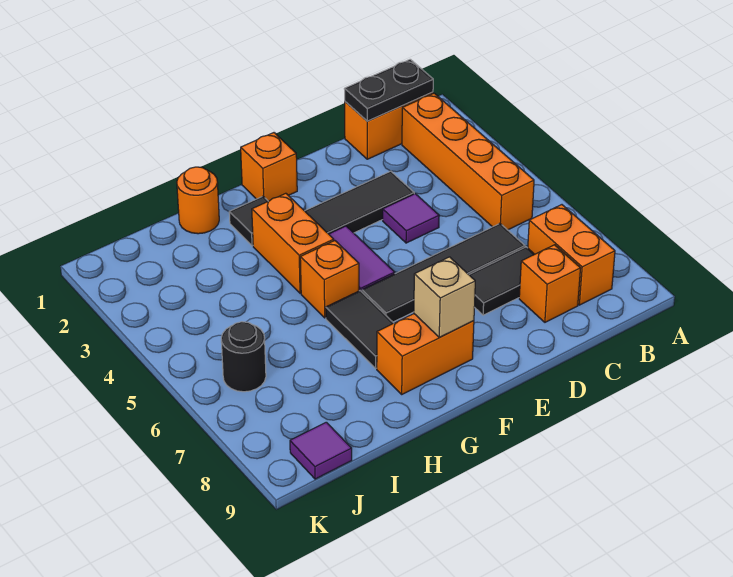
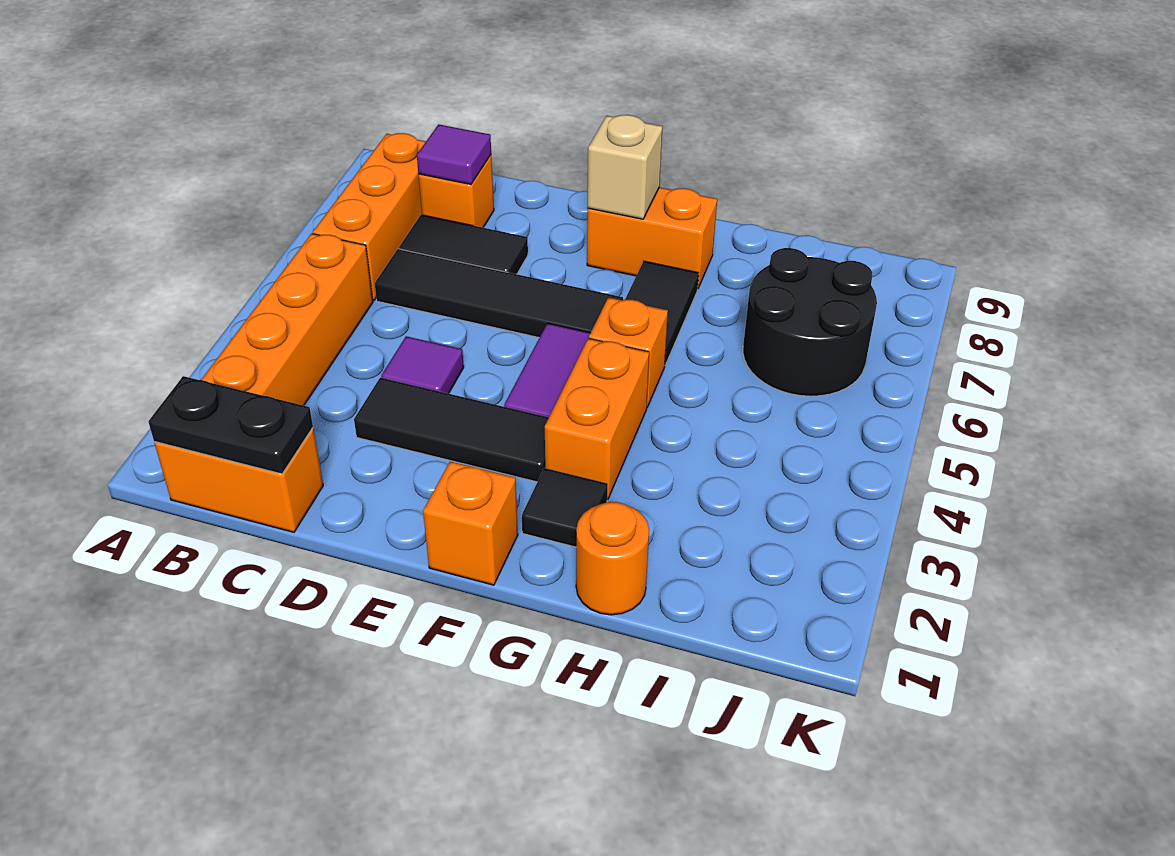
orange brick B7:B8 level 1 -> orange brick B6:B8 level 1
black round brick J6 level 1 -> black round brick I6:J7 level 1
purple tile J9 level 1 -> purple tile C8 level 2

